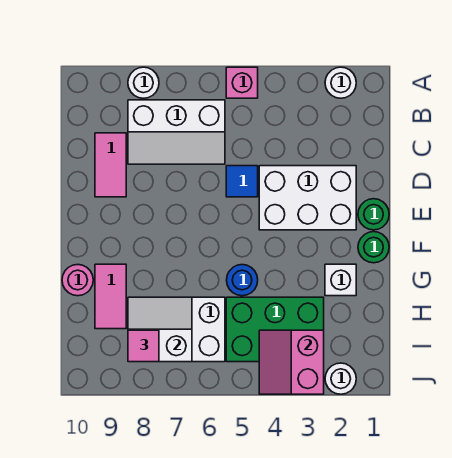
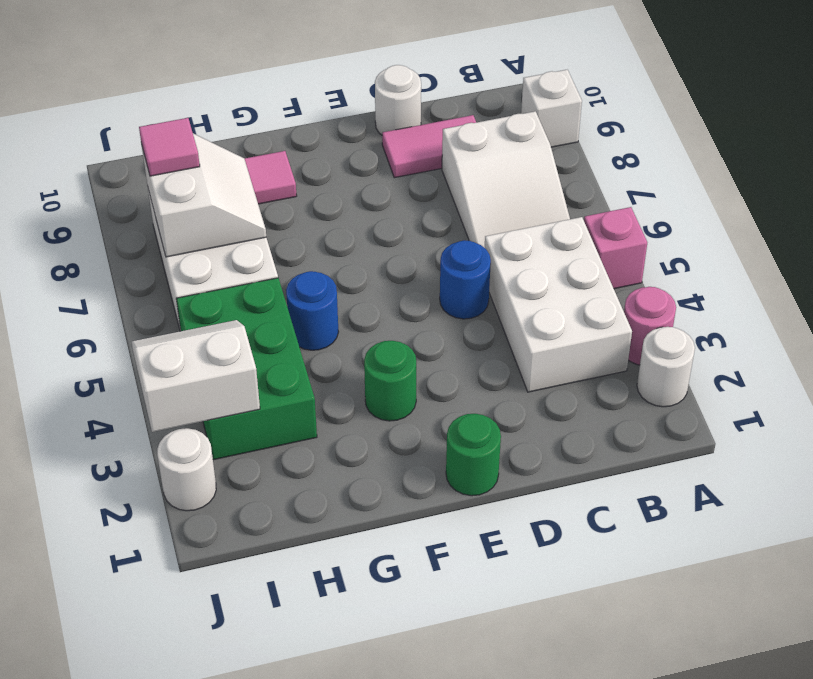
white round brick A8 level 1 -> white round brick D10 level 1
white slope B6:C8 level 1 top B -> white slope B6:C8 level 1 top 8
white brick D2:E4 level 1 -> white brick B3:C5 level 1
blue tile D5 level 1 -> blue round brick D5 level 1
green round brick F1 level 1 -> green round brick F3 level 1
white brick G2 level 1 -> white brick A9 level 1
pink round brick G10 level 1 -> pink round brick A3 level 1
pink slope I3:J4 level 2 top 3 -> white slope I3:J4 level 2 top 3

